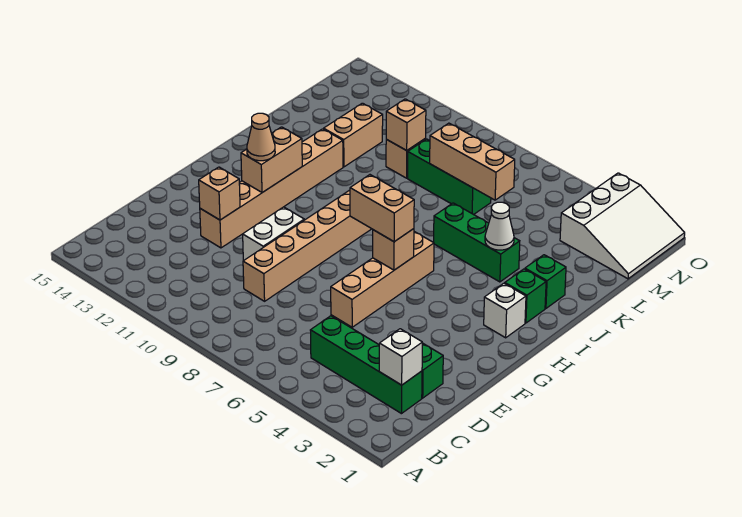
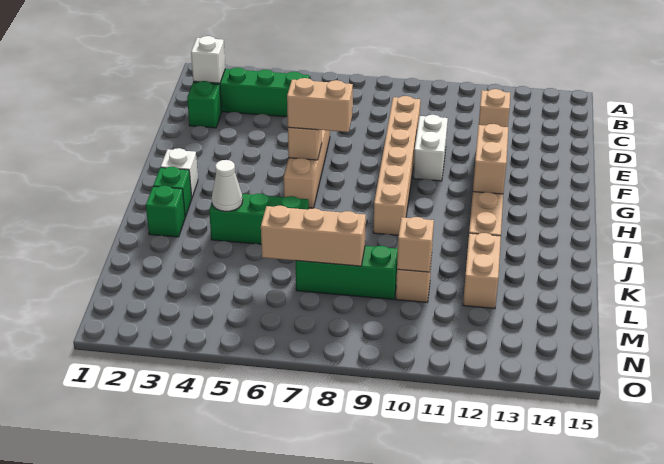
tan cone G12 level 3 -> none
white slope M1:O3 level 1 top 3 -> none

